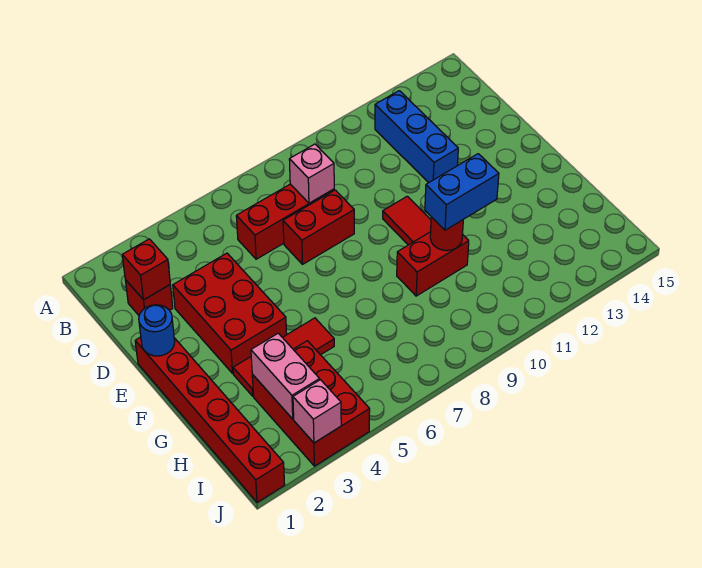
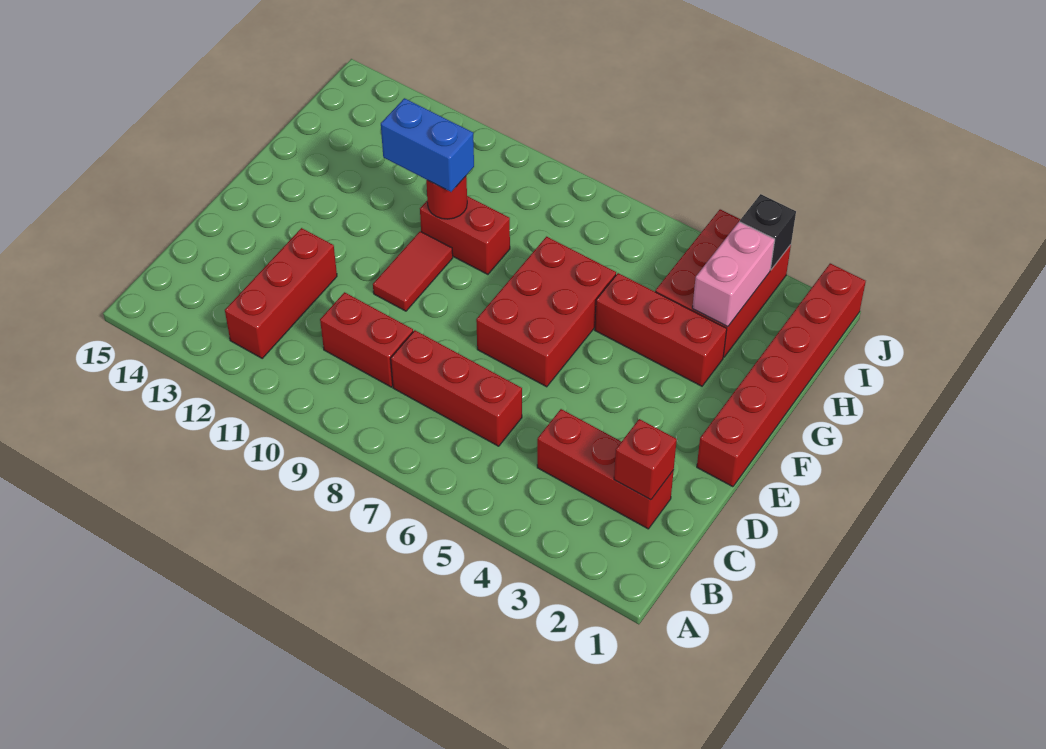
blue brick B12:D12 level 1 -> red brick B12:D12 level 1
red brick C2 level 1 -> red brick C2:C4 level 1
pink brick C8 level 2 -> none
red brick D3:F4 level 1 -> red brick E6:G7 level 1
red brick D7:D8 level 1 -> red brick C9:C10 level 1
blue round brick E1 level 2 -> none
red tile G3:G5 level 1 -> red brick G3:G5 level 1
pink brick J3 level 2 -> black brick J3 level 2

